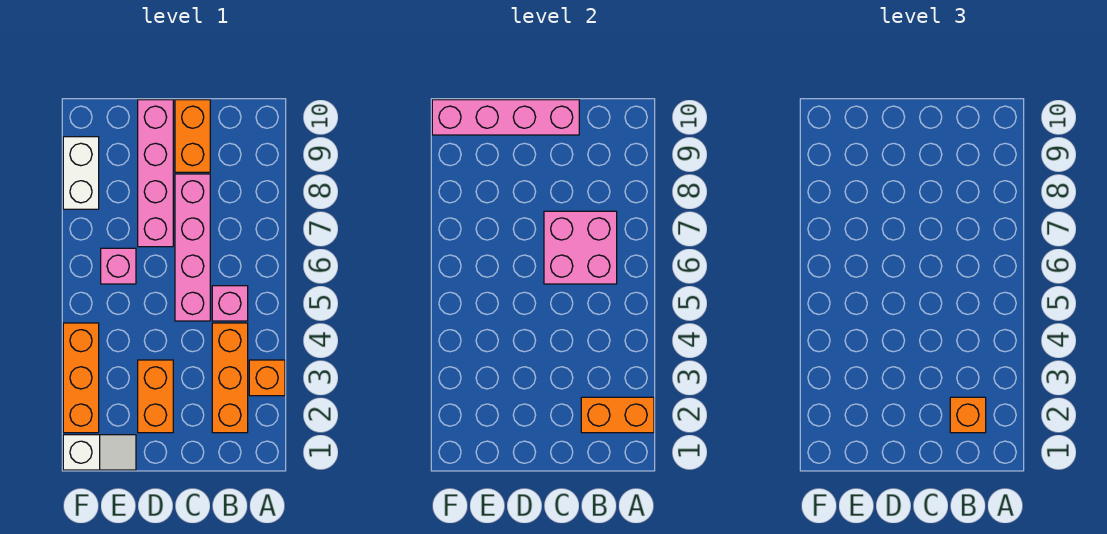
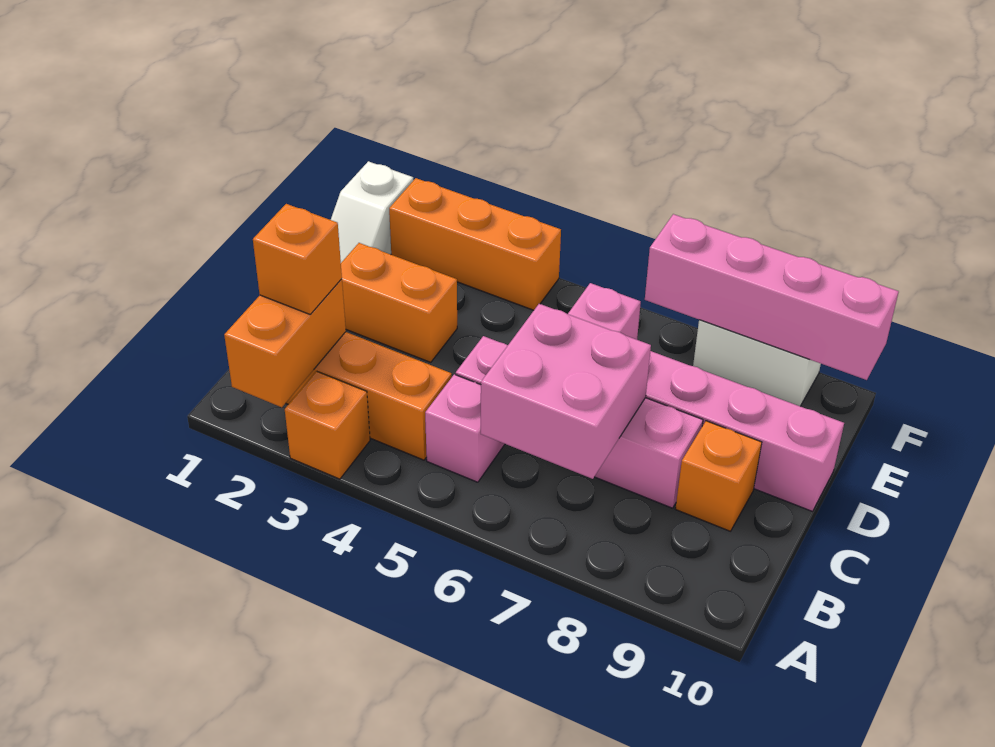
orange brick C9:C10 level 1 -> orange brick C9 level 1
pink brick C10:F10 level 2 -> pink brick F7:F10 level 2

